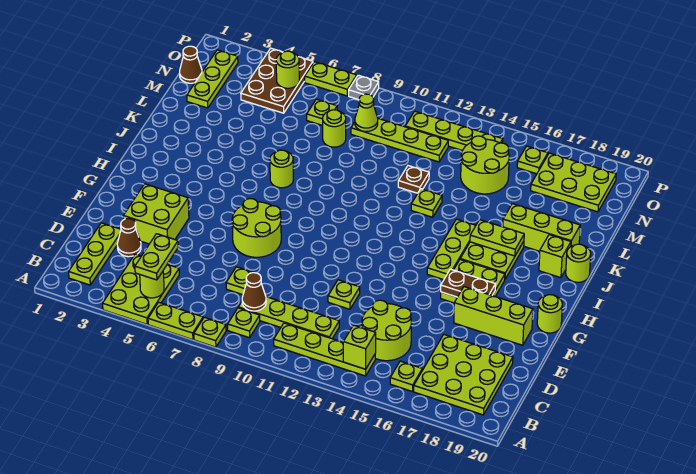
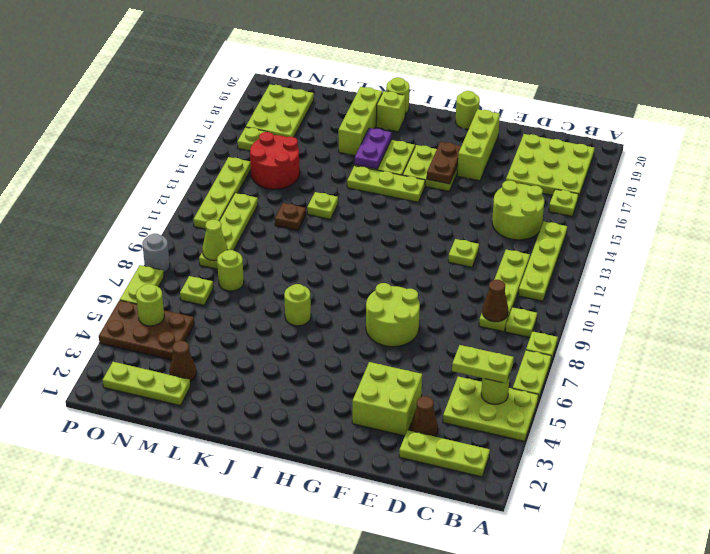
lime brick B14 level 2 -> none
lime plate D8 level 1 -> none
lime plate J16:J17 level 2 -> purple plate J16:J17 level 2
lime round brick M14:N15 level 1 -> red round brick M14:N15 level 1
brown cone N1 level 1 -> brown cone M3 level 1
grey plate P8 level 1 -> grey round brick P8 level 1

